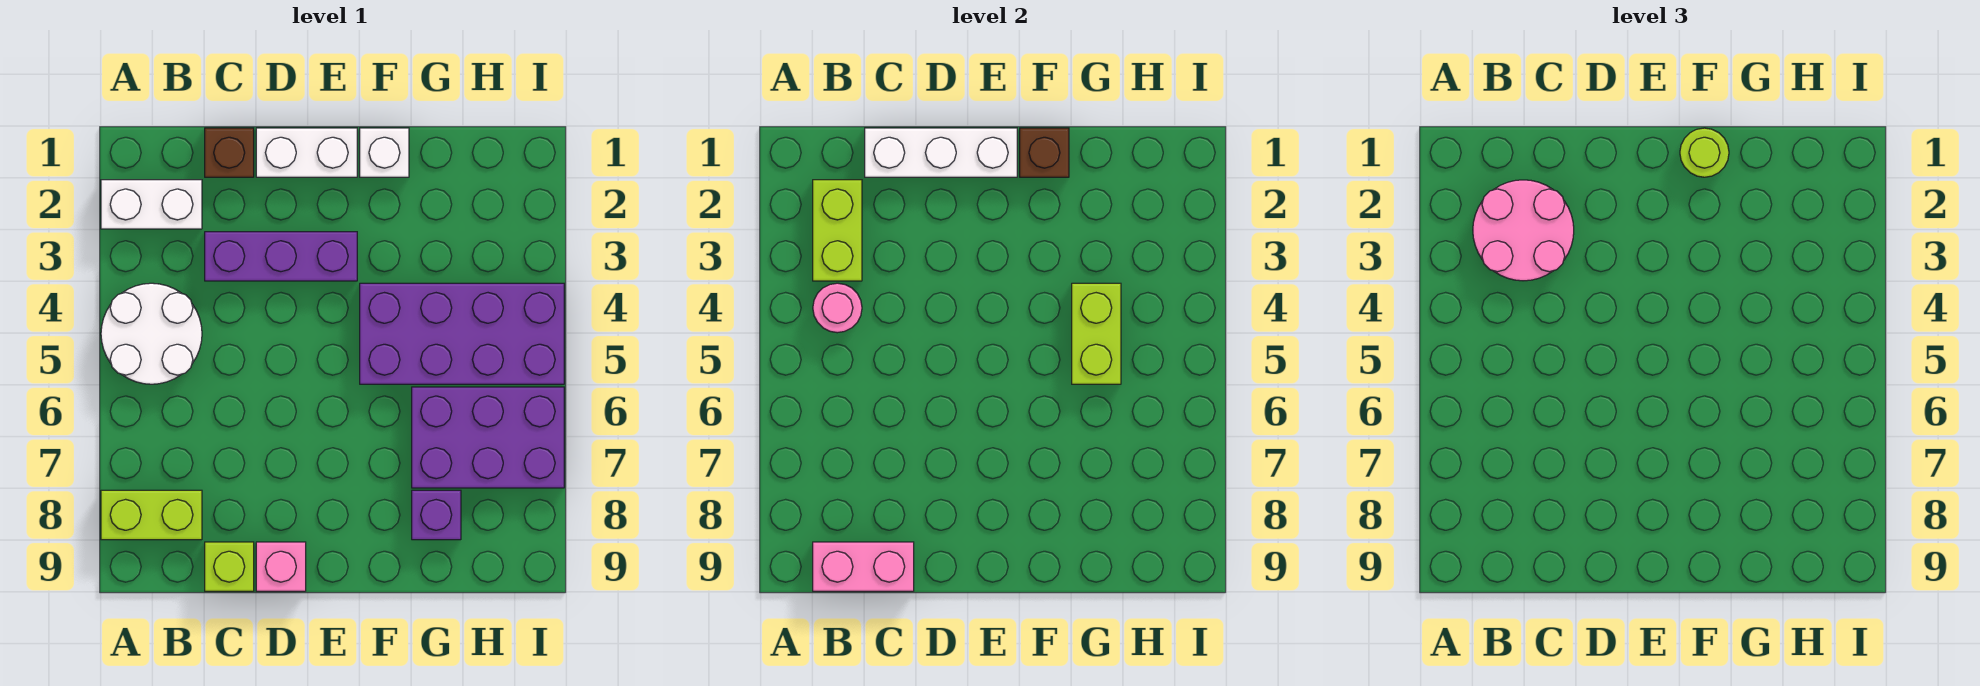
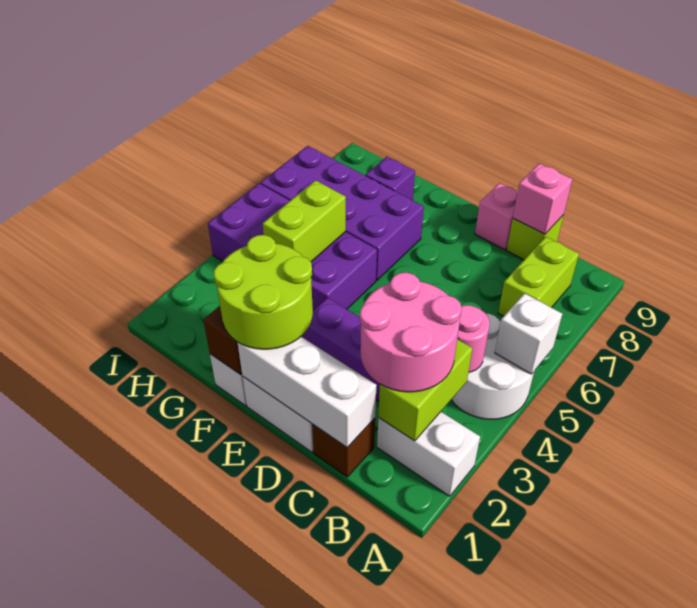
none -> white brick A5 level 2
lime brick A8:B8 level 1 -> lime brick B7:B8 level 1
pink brick B9:C9 level 2 -> pink brick C9 level 2
lime round brick F1 level 3 -> lime round brick E1:F2 level 3
purple brick G6:I7 level 1 -> purple brick F6:I7 level 1

